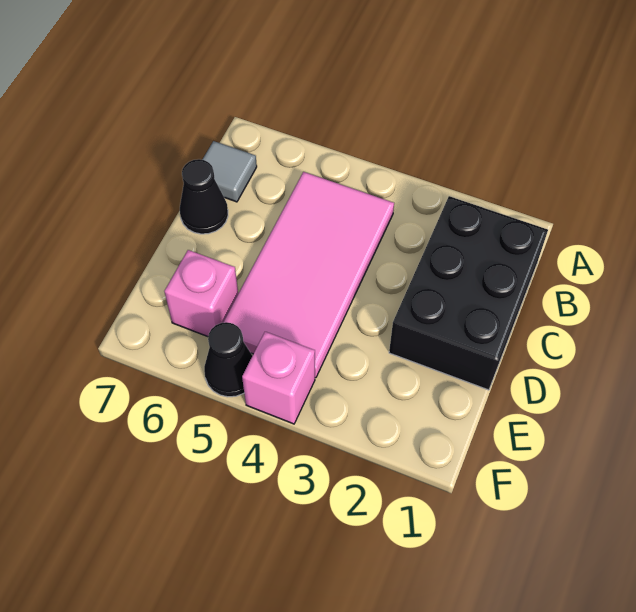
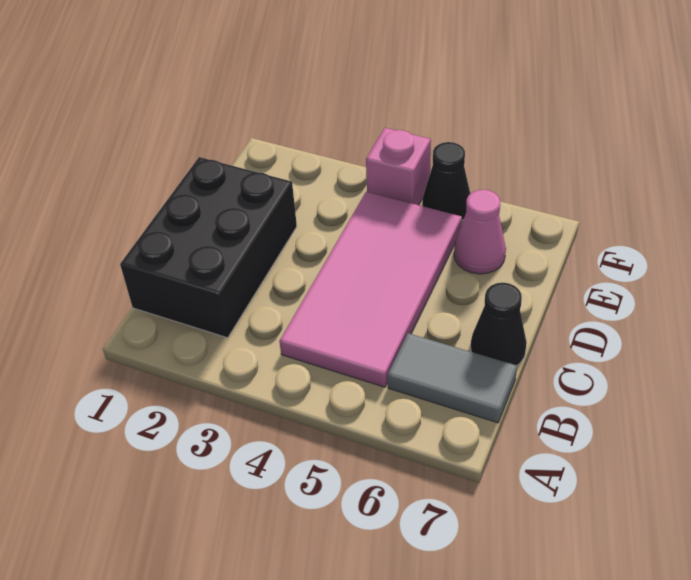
grey tile B7 level 1 -> grey tile B6:B7 level 1
pink brick E6 level 1 -> pink cone E6 level 1

